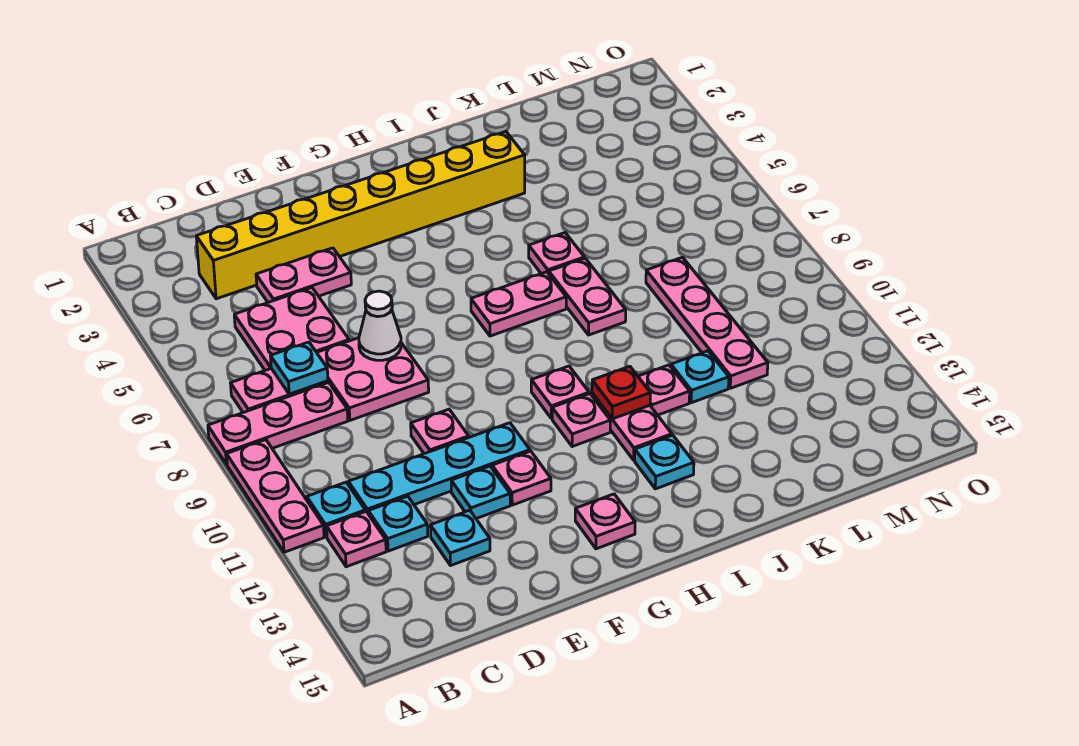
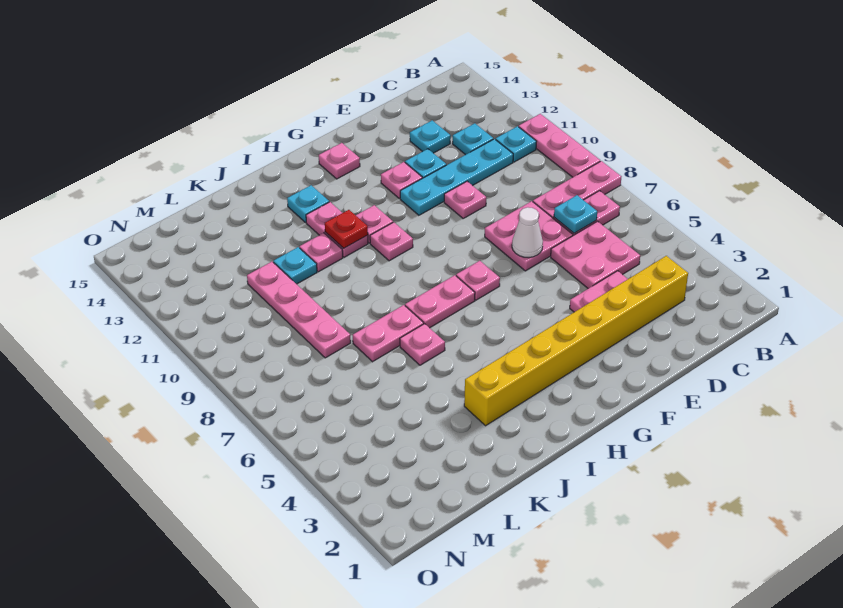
pink plate B12 level 1 -> pink plate G7 level 1
pink plate J7:J8 level 1 -> pink plate J7:K7 level 1

